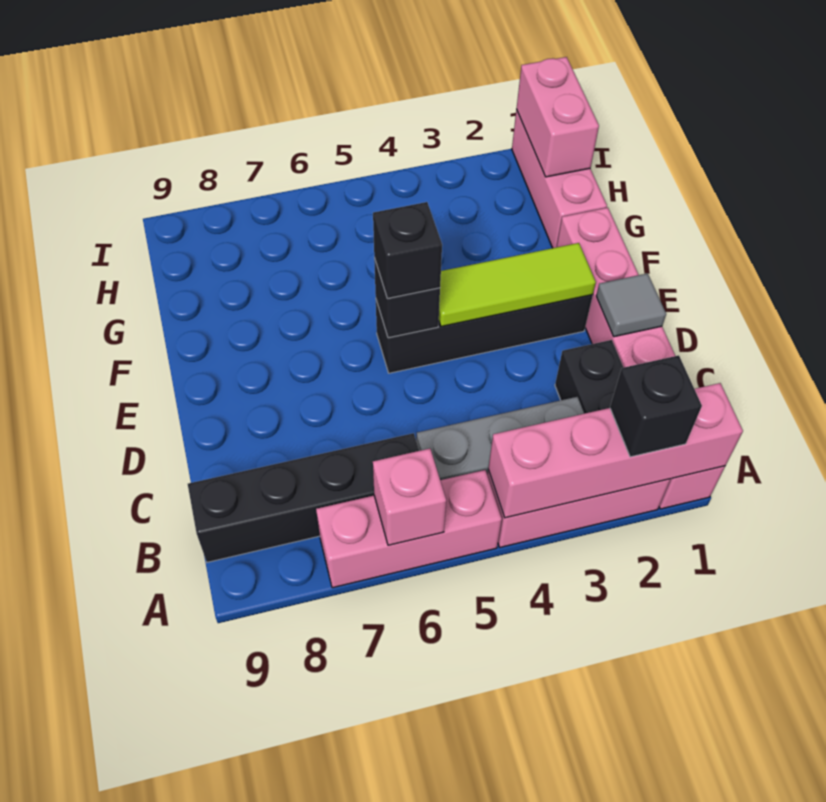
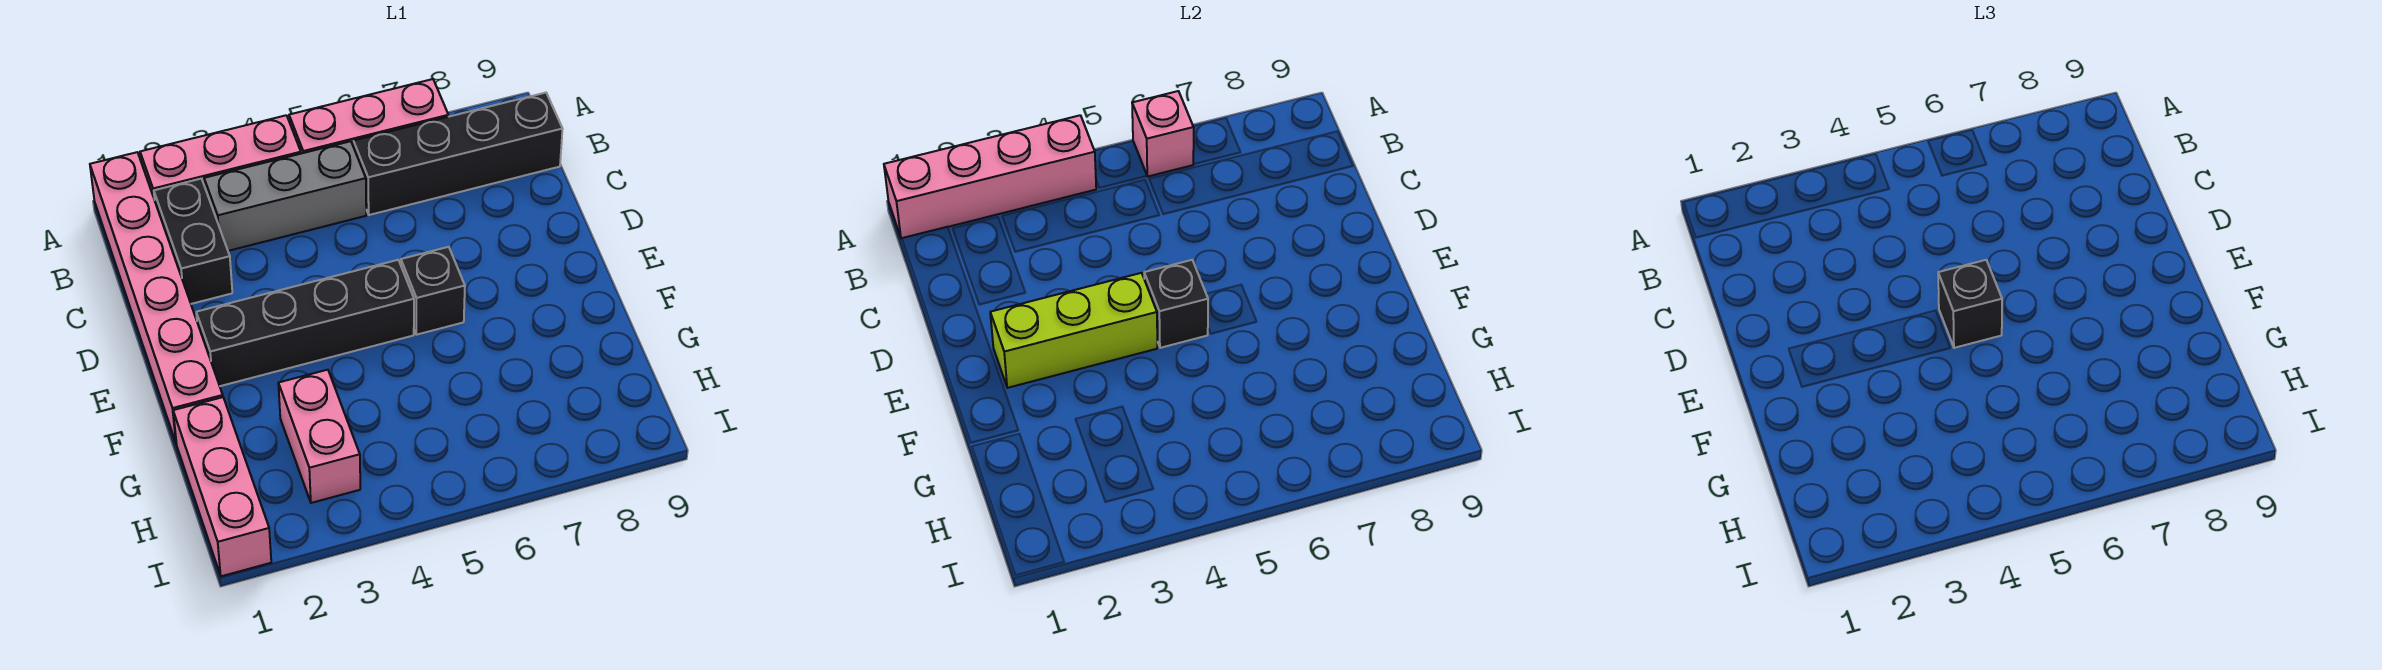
black brick A2 level 3 -> black brick E6 level 1
grey tile D1 level 2 -> none
lime tile E2:E4 level 2 -> lime brick E2:E4 level 2
pink brick H1:I1 level 2 -> pink brick G3:H3 level 1

